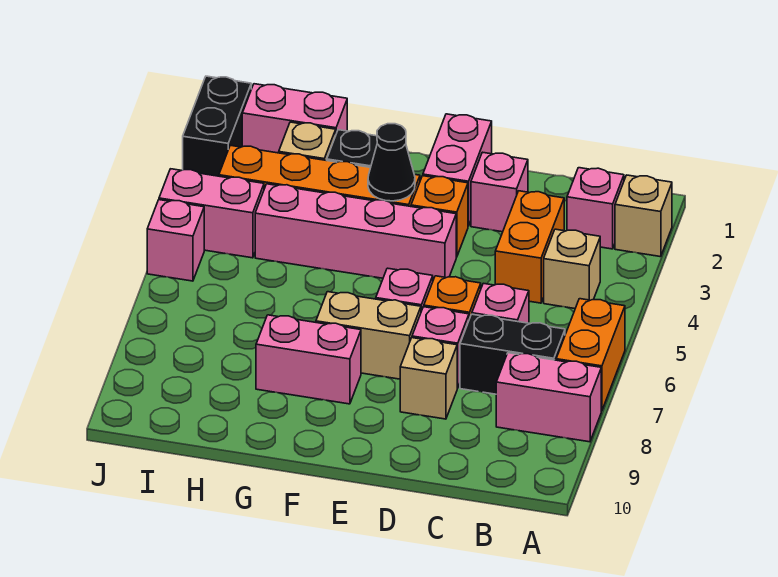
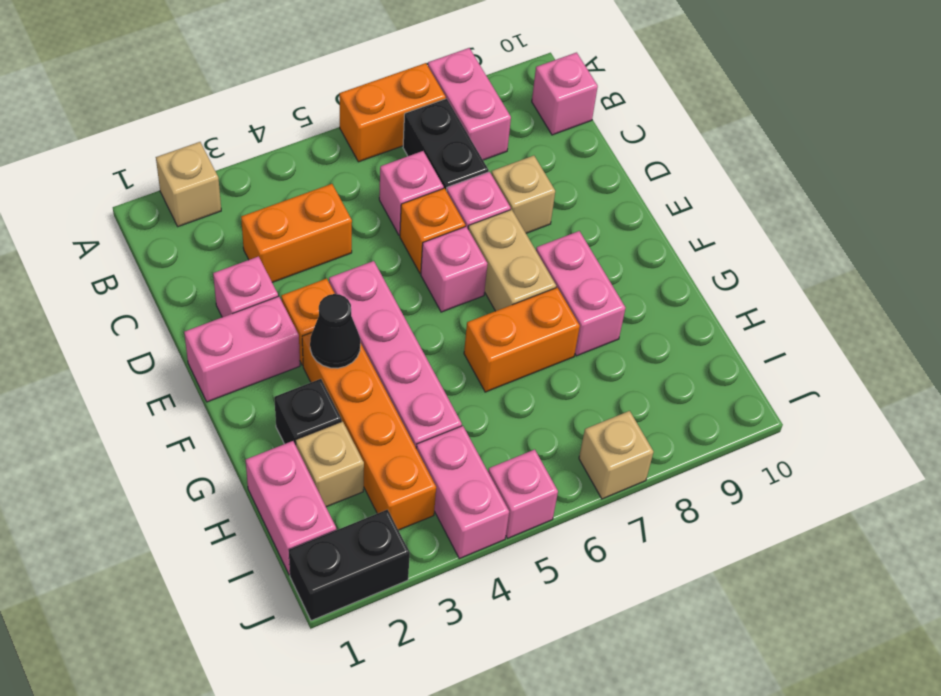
pink brick B2 level 1 -> pink brick B10 level 1
tan brick B4 level 1 -> tan brick J7 level 1
none -> orange brick G6:G7 level 1

